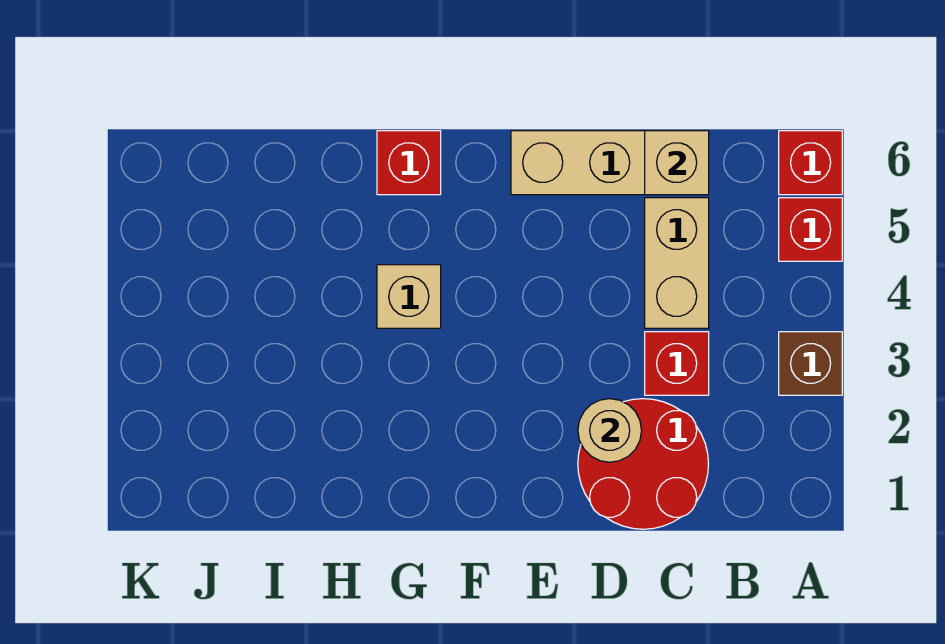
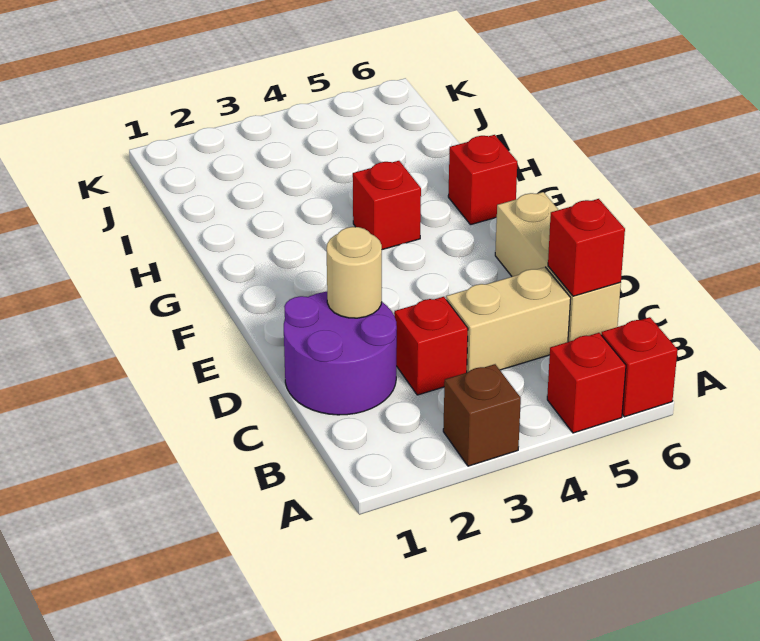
red round brick C1:D2 level 1 -> purple round brick C1:D2 level 1
tan brick C6 level 2 -> red brick C6 level 2
tan brick G4 level 1 -> red brick G4 level 1

